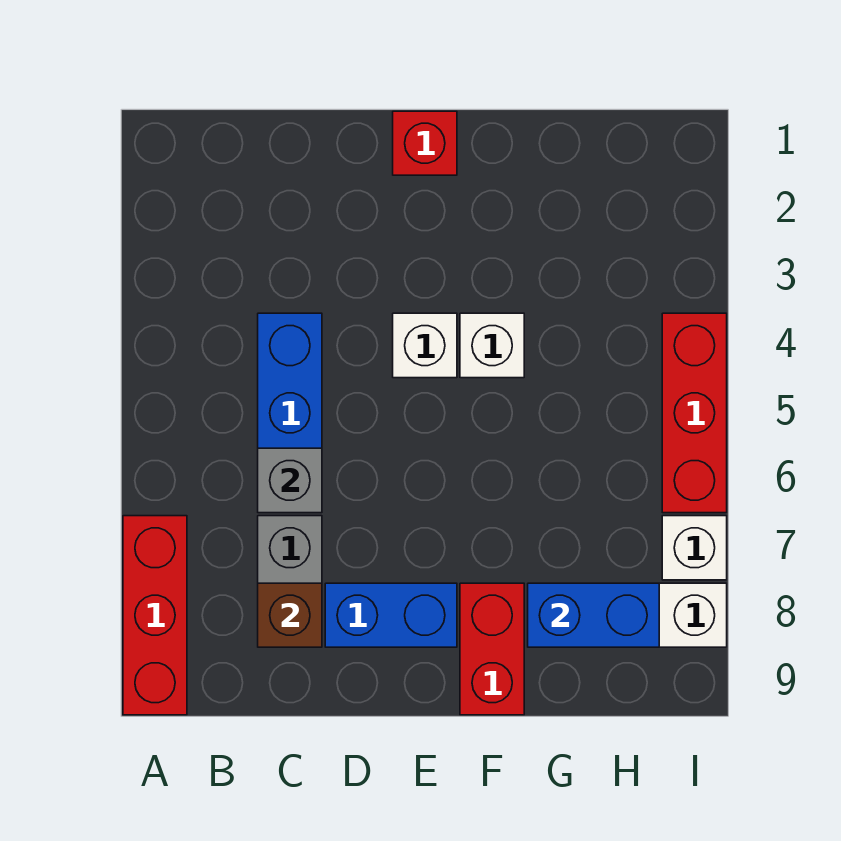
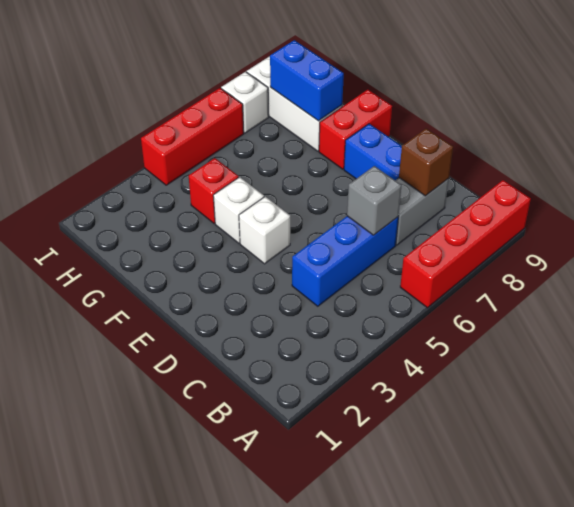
red brick A7:A9 level 1 -> red brick A6:A9 level 1
red brick E1 level 1 -> red brick G4 level 1

